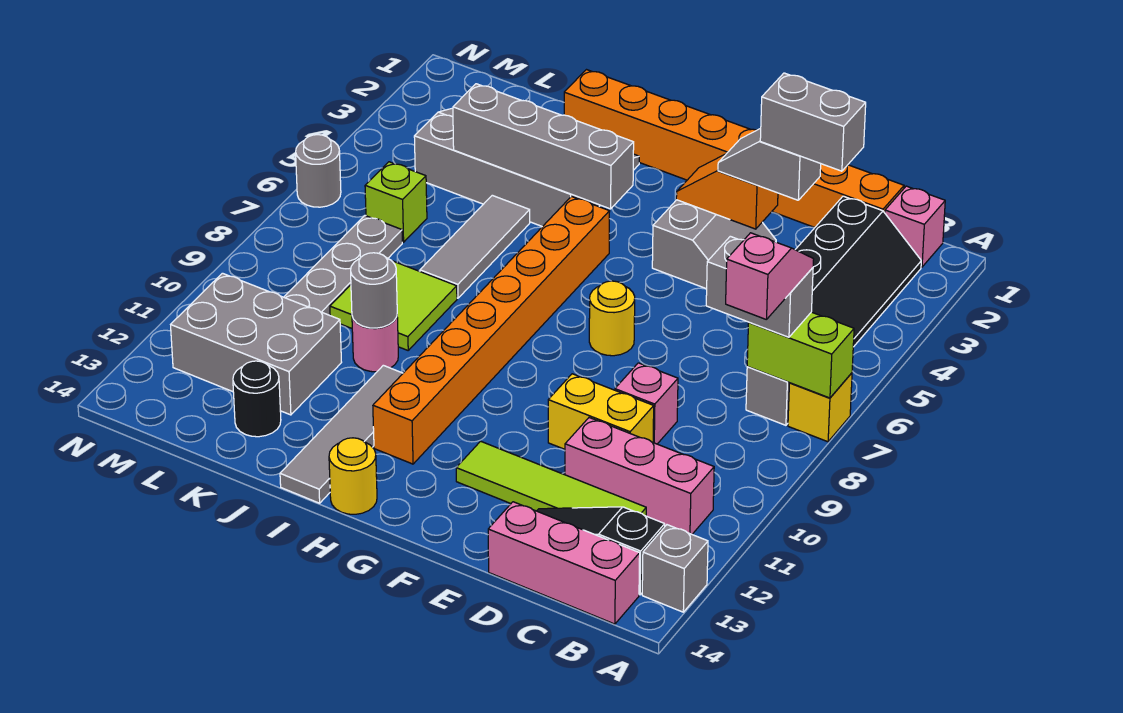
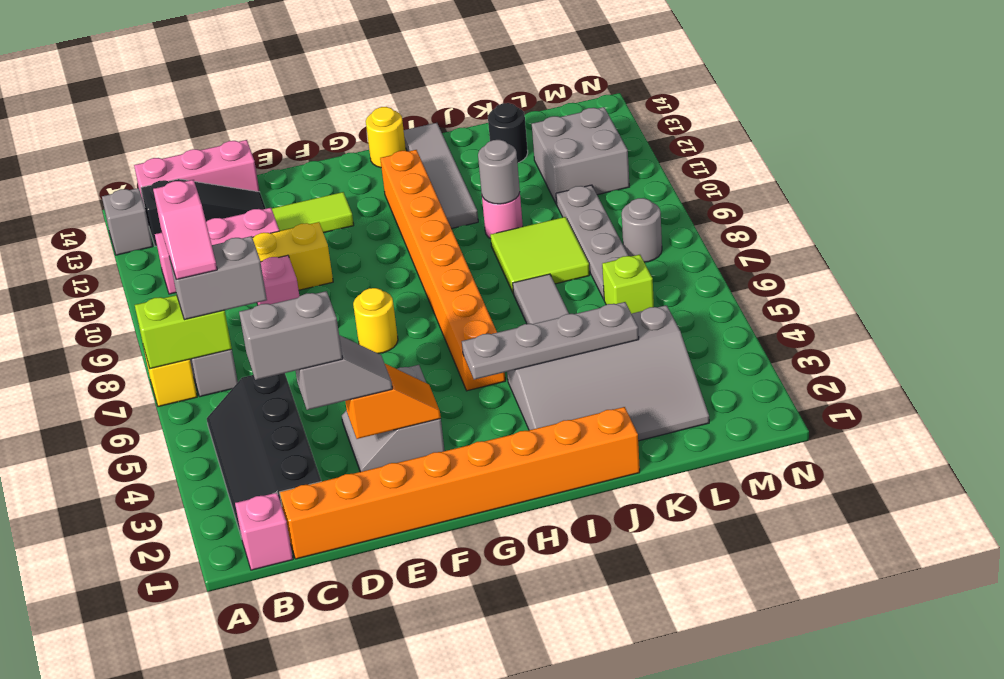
grey brick H4:K4 level 2 -> grey plate H4:K4 level 2
grey brick K11:M12 level 1 -> grey brick L11:M12 level 1
grey round brick N6 level 1 -> grey round brick M8 level 1

